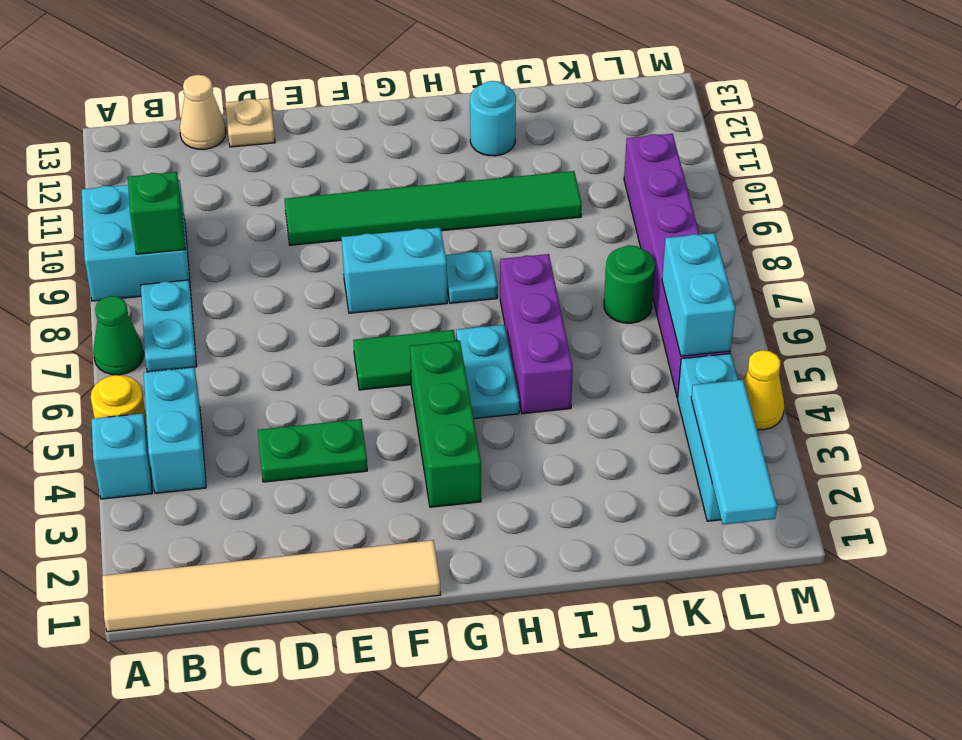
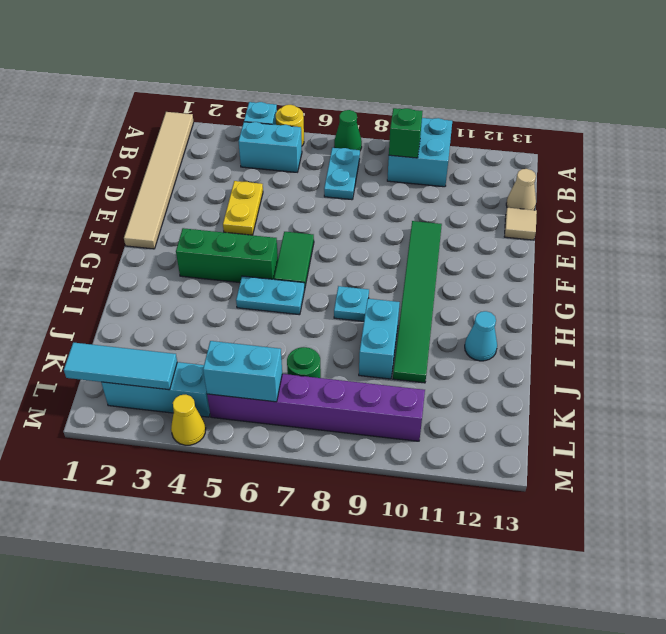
cyan plate B7:B8 level 1 -> cyan plate B7:C7 level 1
green plate D4:E4 level 1 -> yellow plate D4:E4 level 1
tan plate D13 level 1 -> tan tile D13 level 1
cyan brick F8:G8 level 1 -> cyan brick I9:J9 level 1
purple brick I5:I7 level 1 -> none
cyan round brick I12 level 1 -> cyan cone I12 level 1

